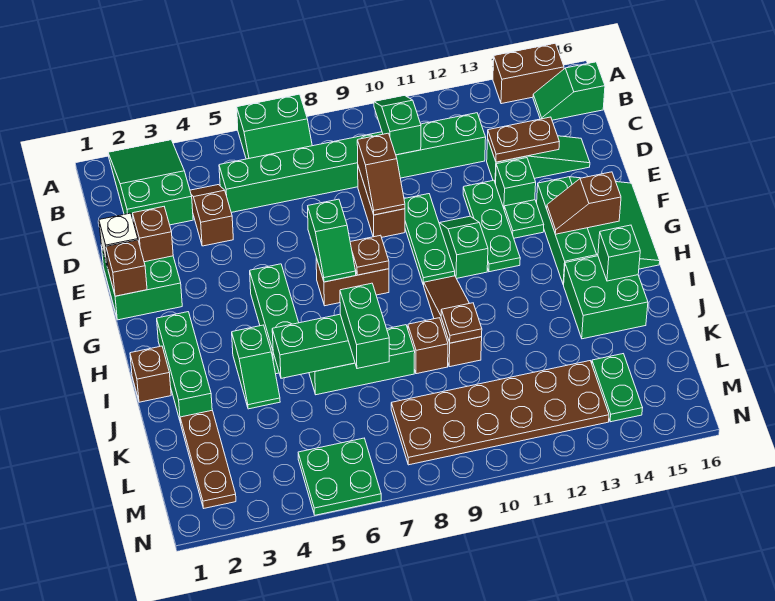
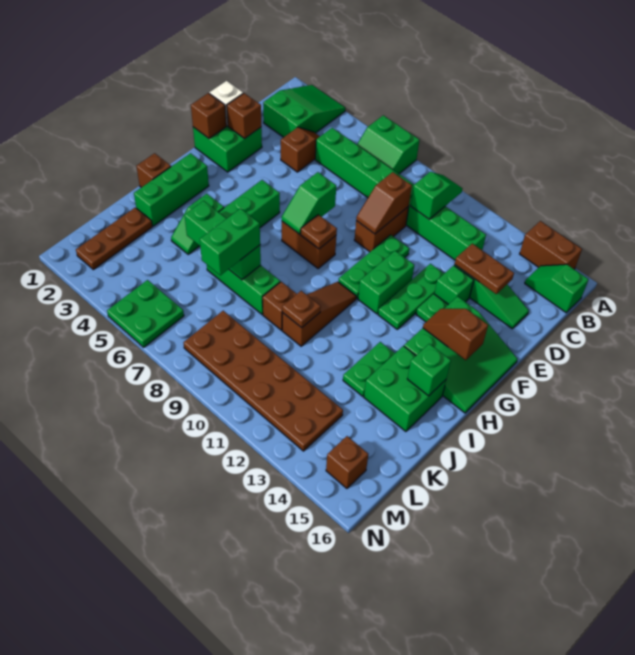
green slope F11:G11 level 1 top G -> green brick F11:G11 level 1
green plate L14:M14 level 1 -> green plate I13:J13 level 1
none -> brown brick M15 level 1

